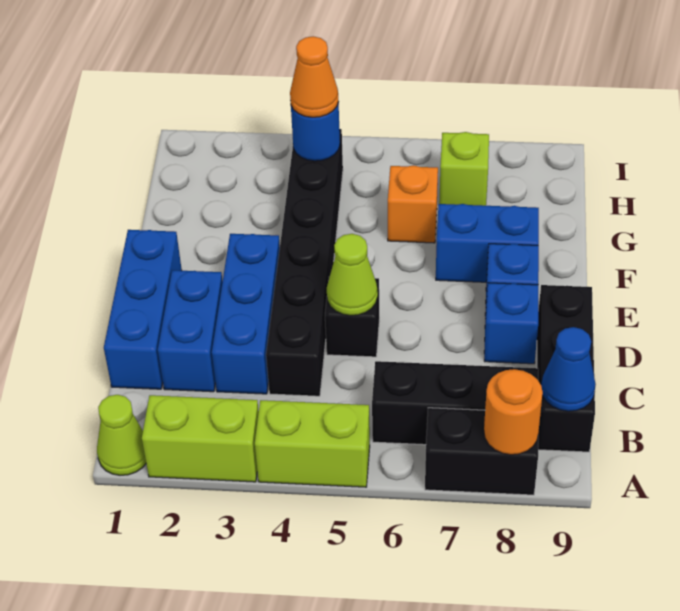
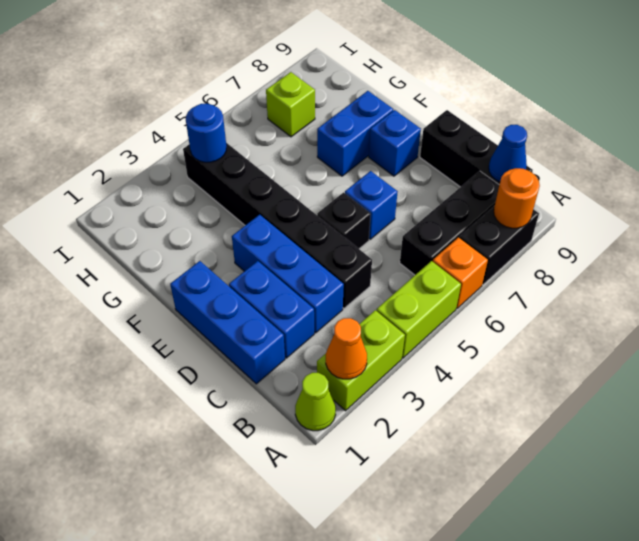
lime cone D5 level 2 -> none
blue brick D8 level 1 -> blue brick D6 level 1
orange brick G6 level 1 -> orange brick A6 level 1
orange cone H4 level 3 -> orange cone A2 level 2

